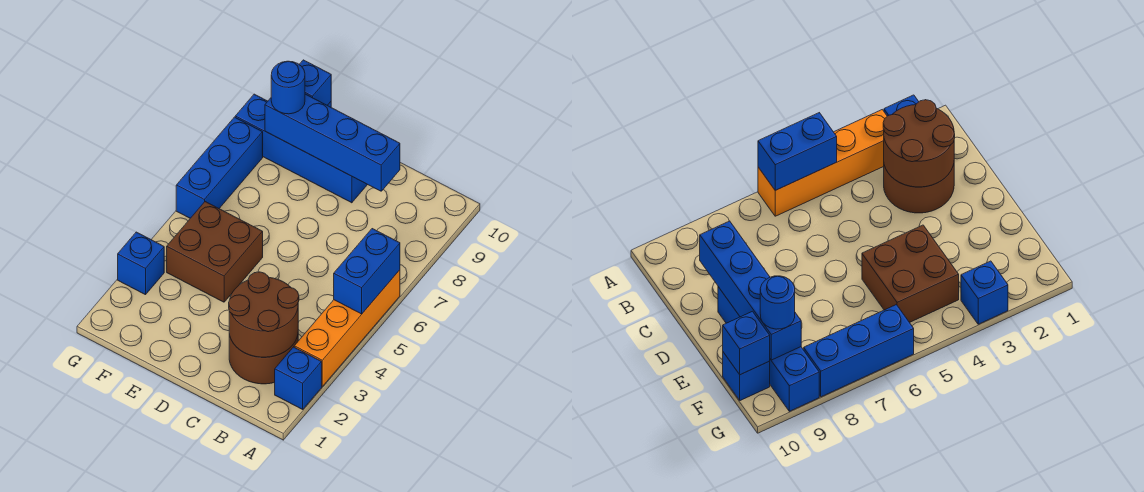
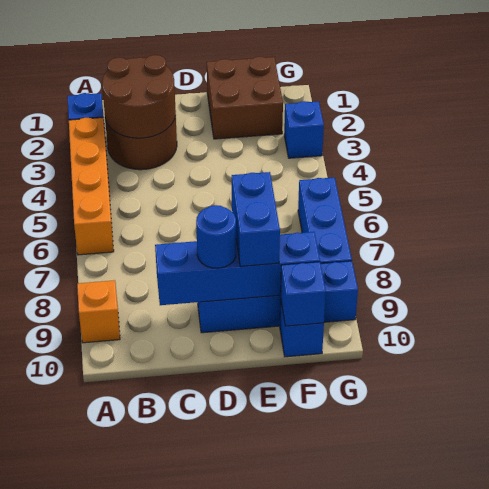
blue brick A5:A6 level 2 -> blue brick E8:E9 level 3
none -> orange brick A9 level 1
brown brick E4:F5 level 1 -> brown brick E1:F2 level 1
blue round brick F9 level 3 -> blue round brick D9 level 3

